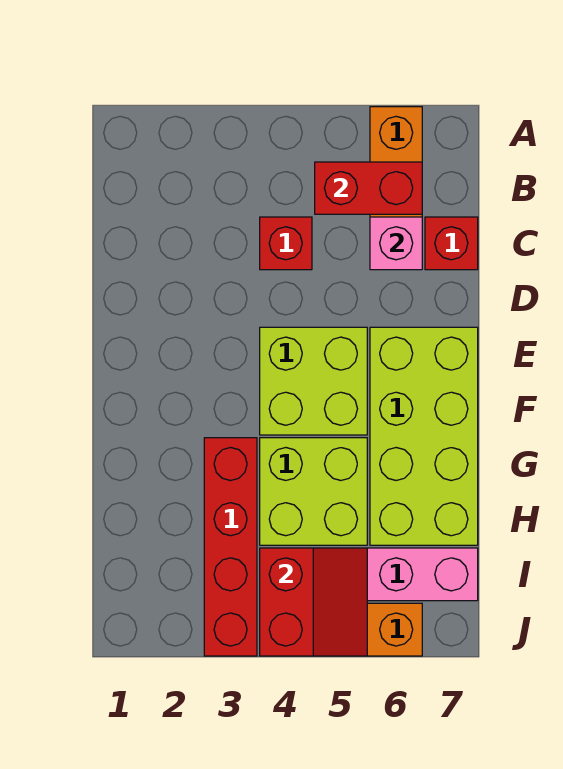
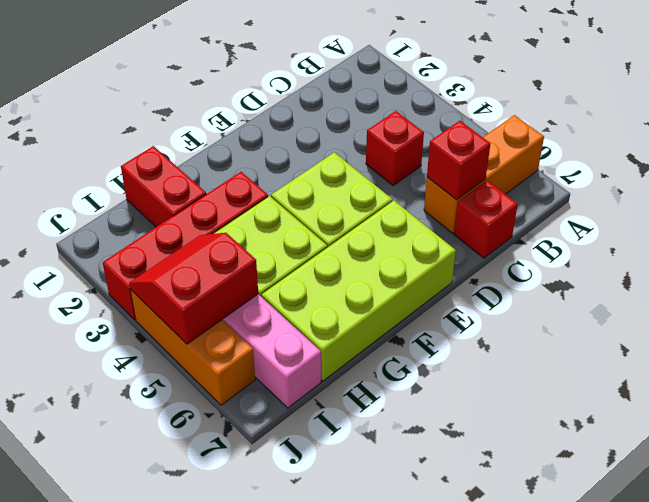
red brick B5:B6 level 2 -> red brick H1:H2 level 1
pink brick C6 level 2 -> red brick C6 level 2
red slope I4:J5 level 2 top 4 -> red slope I4:J5 level 2 top 5

